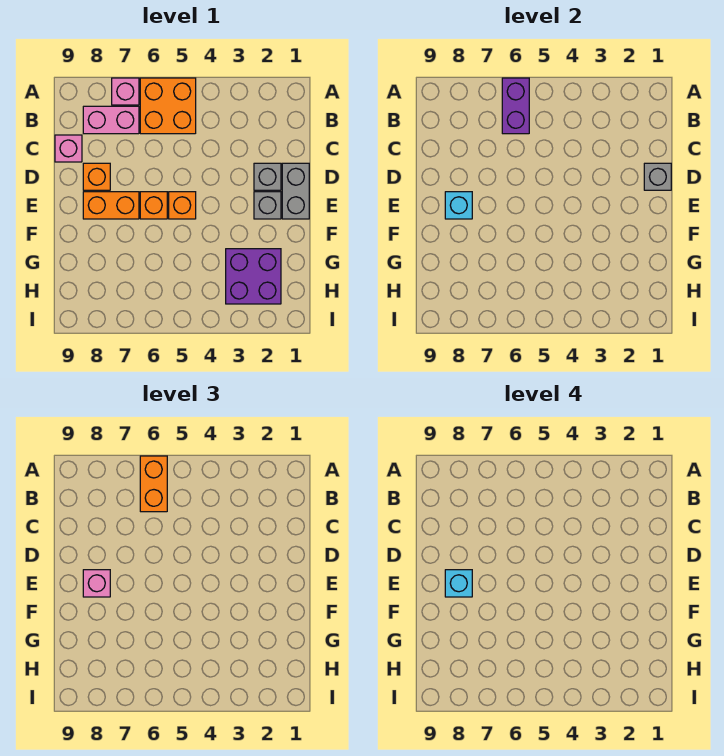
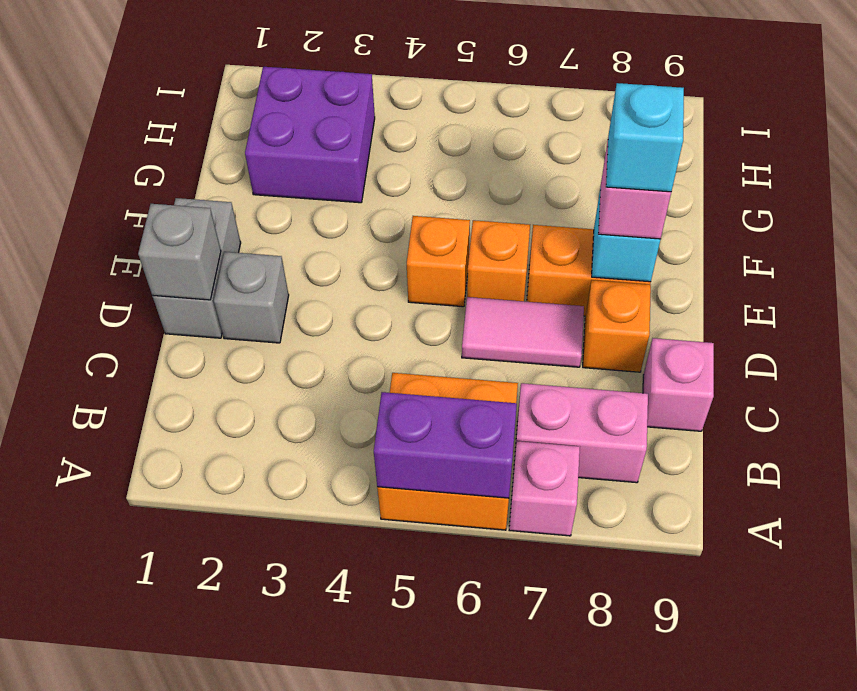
purple brick A6:B6 level 2 -> purple brick A5:A6 level 2
orange brick A6:B6 level 3 -> none
none -> pink tile D6:D7 level 1
grey brick E2 level 1 -> none

